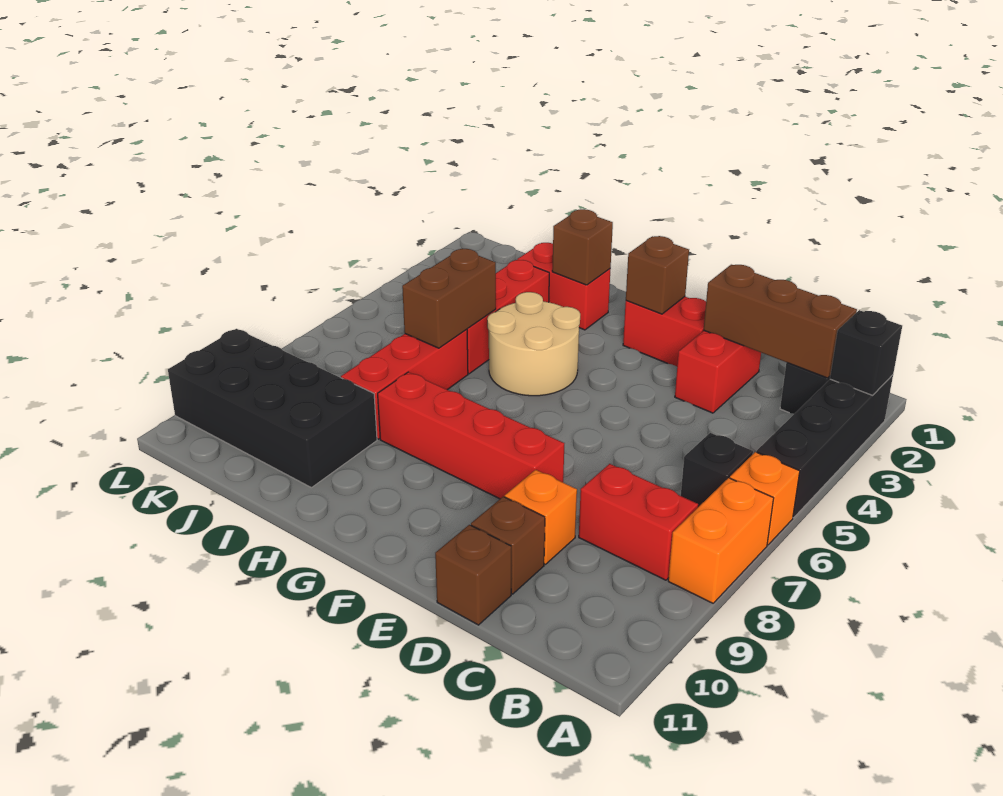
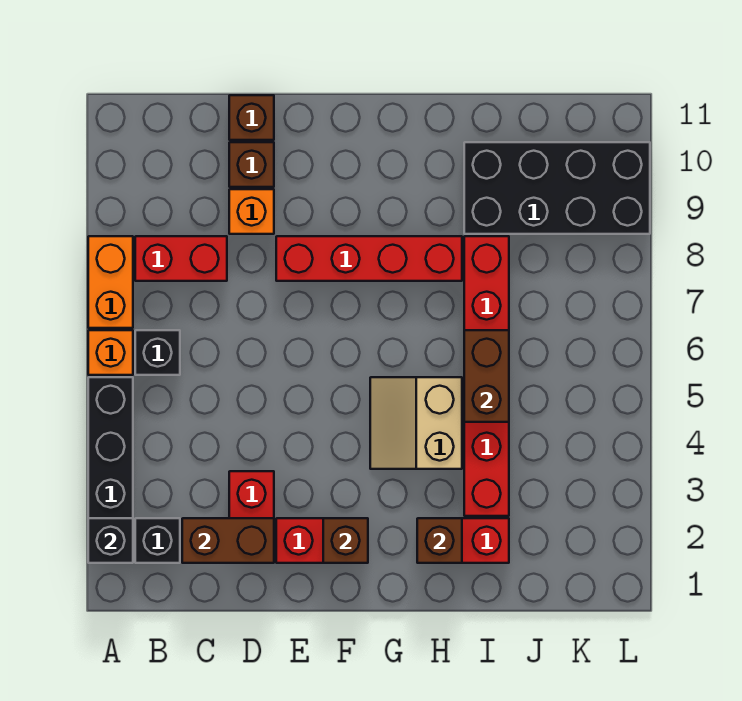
brown brick B2:D2 level 2 -> brown brick C2:D2 level 2
tan round brick G4:H5 level 1 -> tan slope G4:H5 level 1 top H

